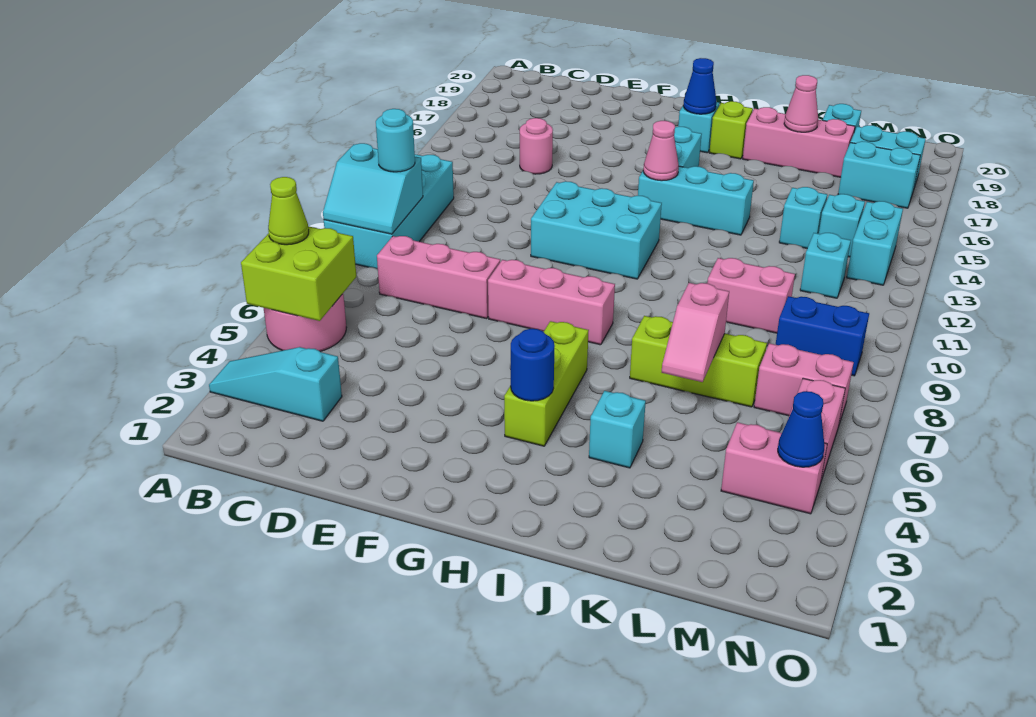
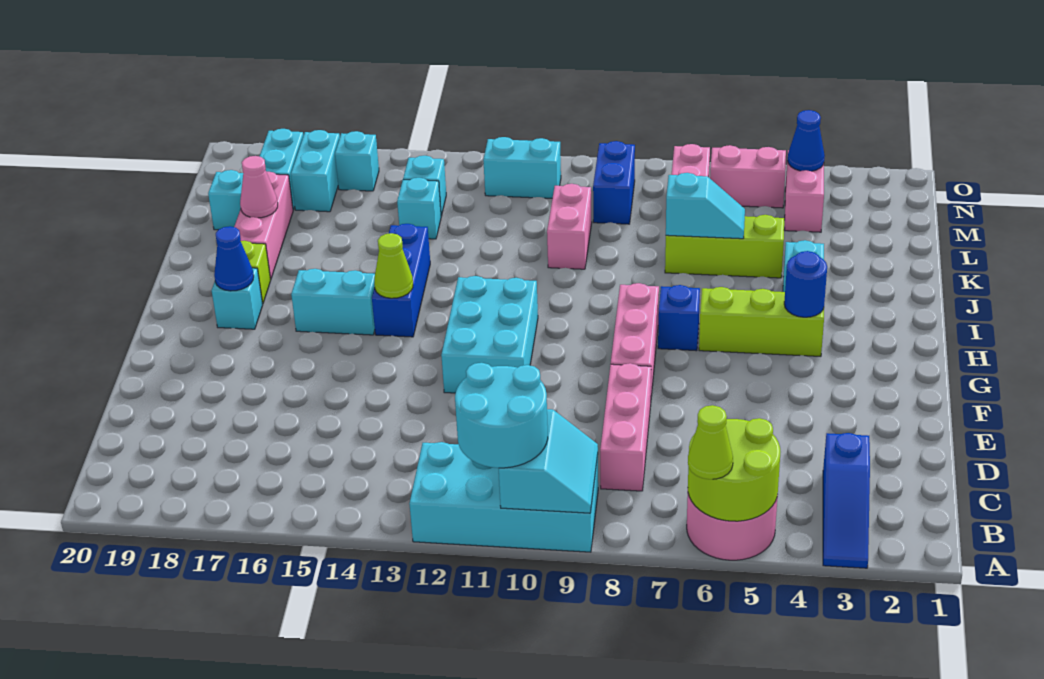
cyan slope A3:C3 level 1 top C -> blue slope A3:C3 level 1 top C
lime brick A5:B6 level 2 -> lime round brick A5:B6 level 2
cyan round brick B10 level 3 -> cyan round brick A10:B11 level 3
pink round brick D15 level 1 -> none
none -> blue brick H7 level 1
cyan brick H14:J14 level 1 -> blue brick H14:J14 level 1
pink cone H14 level 2 -> lime cone H14 level 2
lime brick J7:L7 level 1 -> lime brick K5:K7 level 1
pink slope K6:K7 level 2 top 7 -> cyan slope K6:K7 level 2 top 7
cyan brick M12 level 1 -> cyan brick N16 level 1
cyan brick N13:N14 level 1 -> cyan brick N11:N12 level 1

